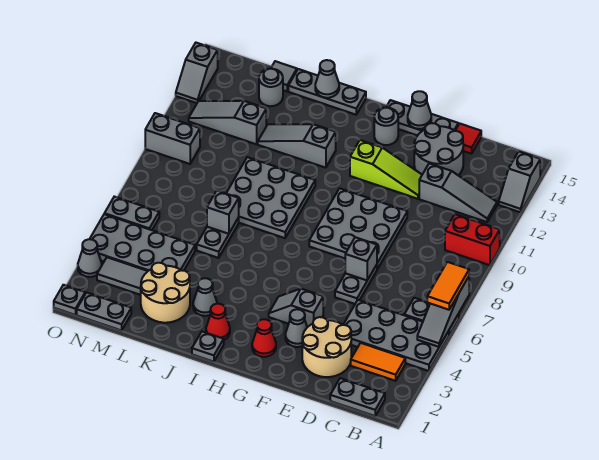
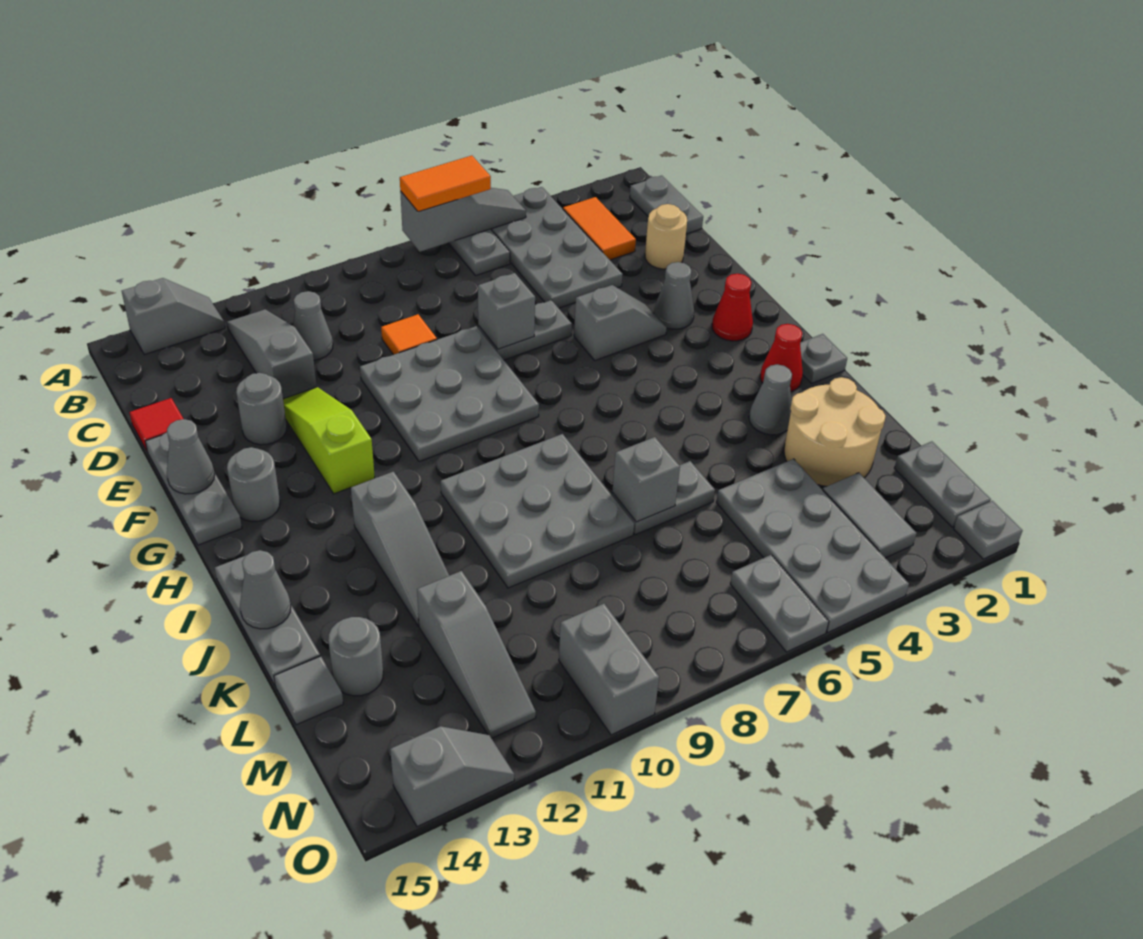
red brick A10:B10 level 1 -> none
tan round brick D2:E3 level 1 -> tan round brick D2 level 1
none -> orange tile D9 level 1
grey round brick D13:E14 level 1 -> grey round brick E13 level 1
grey slope F4:G4 level 1 top F -> grey slope F4:F5 level 1 top 5
grey cone O3 level 1 -> grey cone C11 level 1

